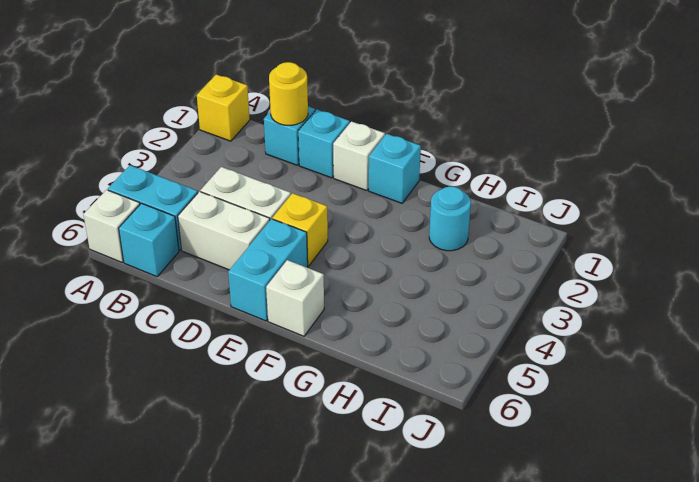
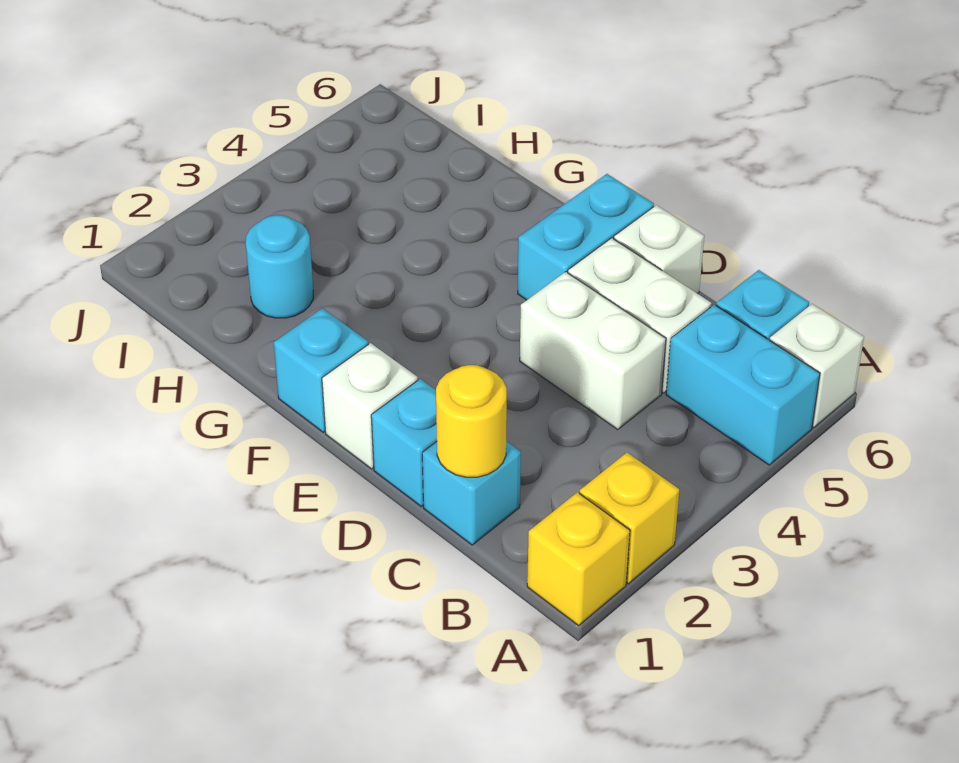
yellow brick E4 level 1 -> yellow brick A2 level 1
white brick F6 level 1 -> white brick D6 level 1

